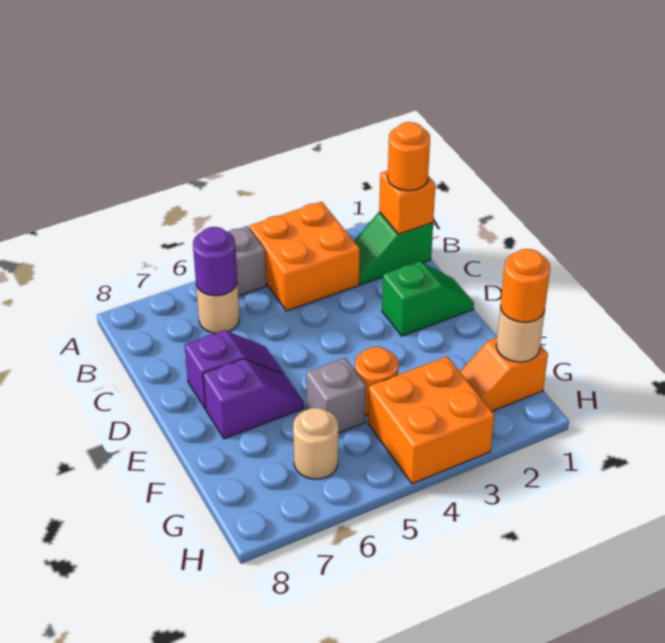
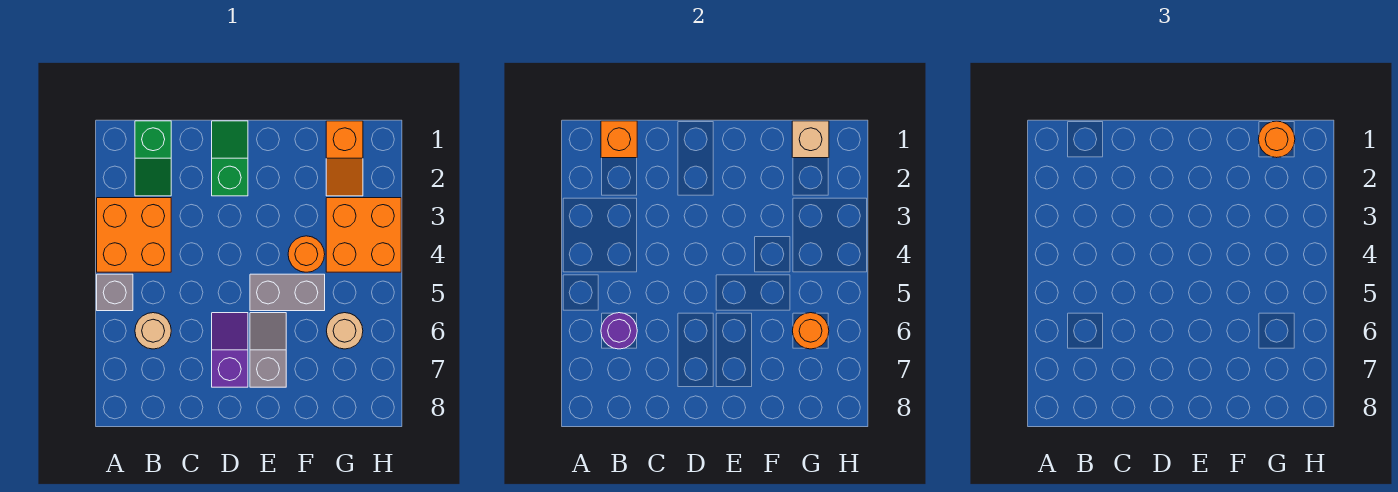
orange round brick B1 level 3 -> orange round brick G6 level 2
purple slope E6:E7 level 1 top 7 -> grey slope E6:E7 level 1 top 7
grey brick F5 level 1 -> grey brick E5:F5 level 1
tan round brick G1 level 2 -> tan brick G1 level 2

